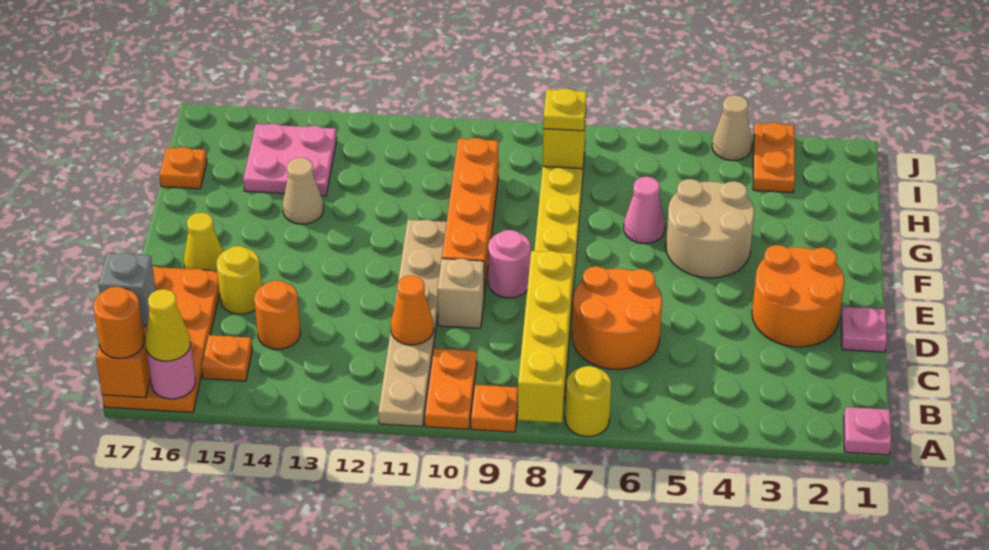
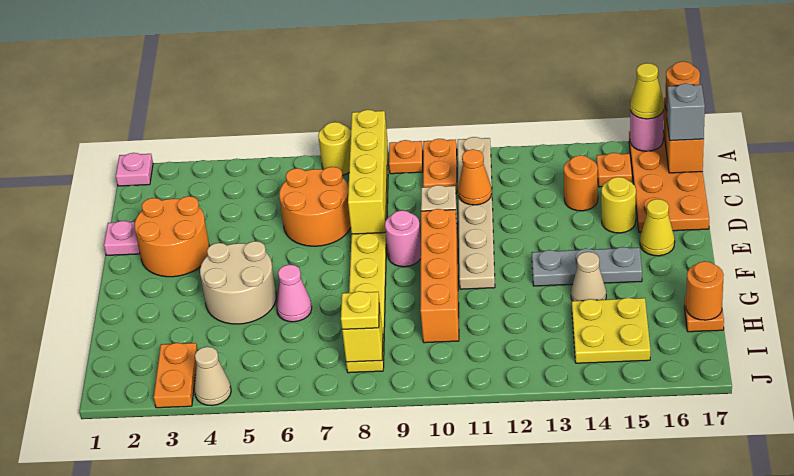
none -> grey plate F13:F15 level 1
pink plate H14:I15 level 1 -> yellow plate H14:I15 level 1
none -> orange round brick H17 level 2

